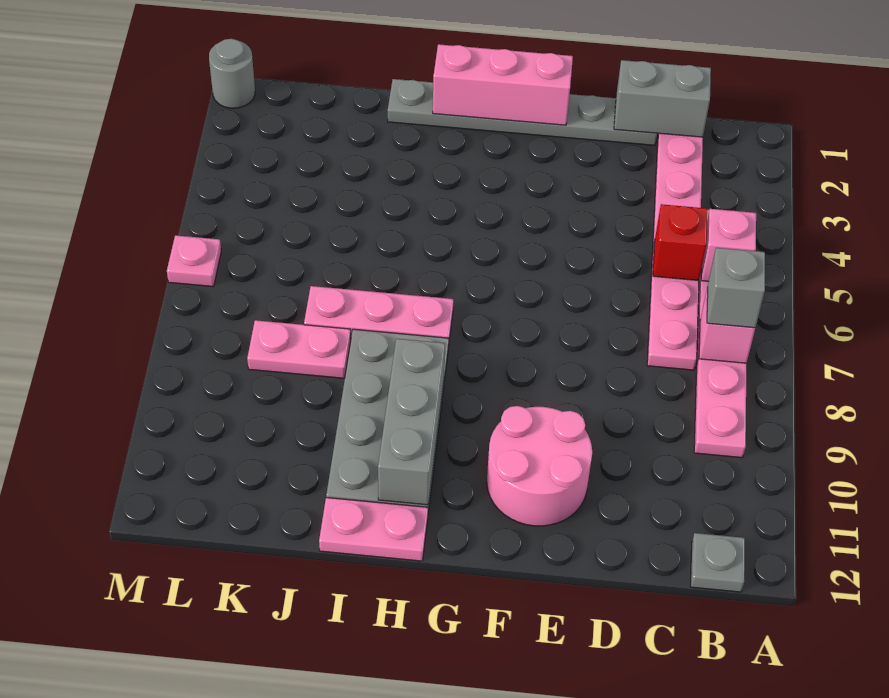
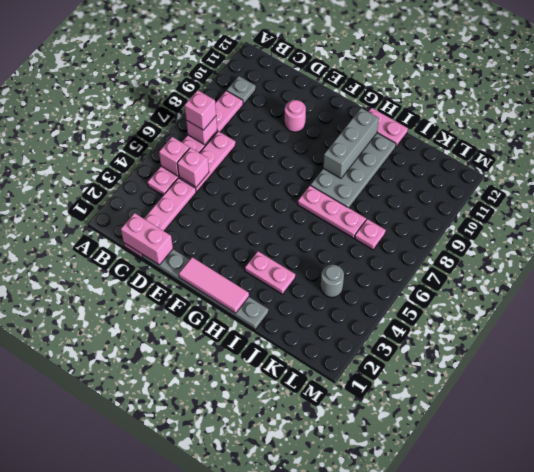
grey brick B7 level 3 -> pink brick B7 level 3
grey plate B12 level 1 -> grey plate B10 level 1
grey brick C1:D1 level 2 -> pink brick C1:D1 level 2
red brick C5 level 2 -> pink brick C5 level 2
pink round brick E10:F11 level 1 -> pink round brick E10 level 1
pink brick F1:H1 level 2 -> pink tile F1:H1 level 2
pink plate J8:K8 level 1 -> pink plate H3:I3 level 1
grey round brick M1 level 1 -> grey round brick K4 level 1
pink plate M6 level 1 -> pink plate K7 level 1

